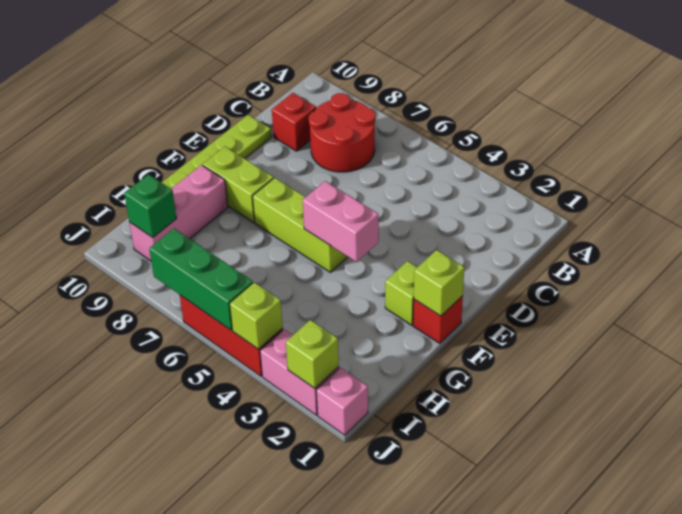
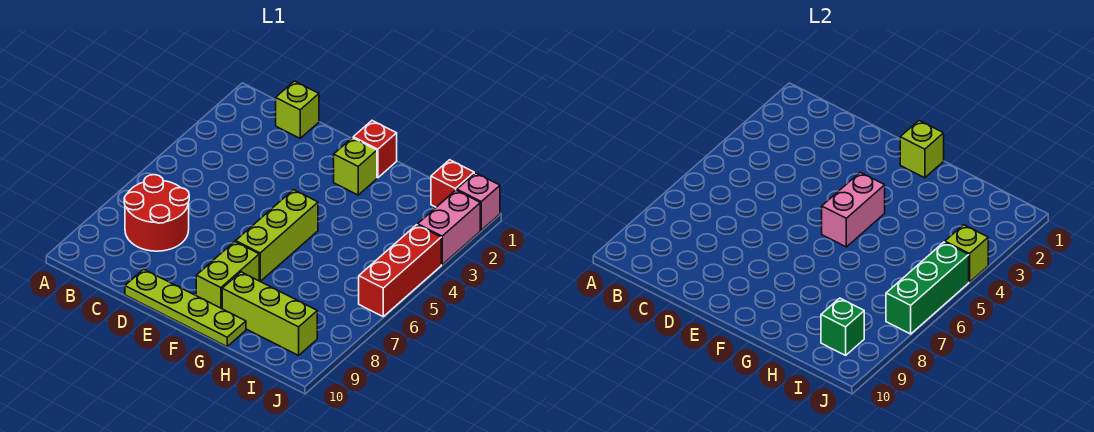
red brick C9 level 1 -> red brick I1 level 1
pink brick G9:I9 level 1 -> lime brick G9:I9 level 1
lime brick J2 level 2 -> lime brick C1 level 1

